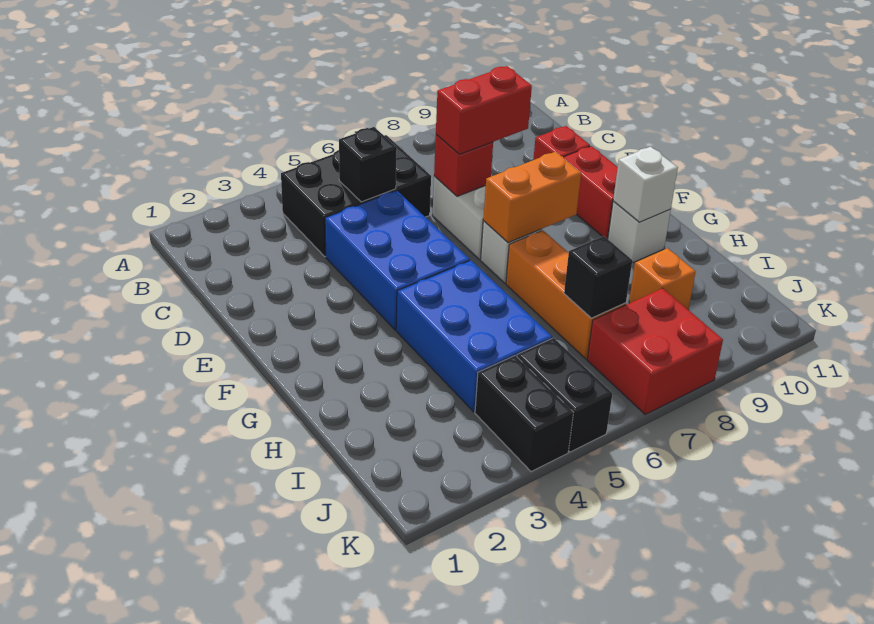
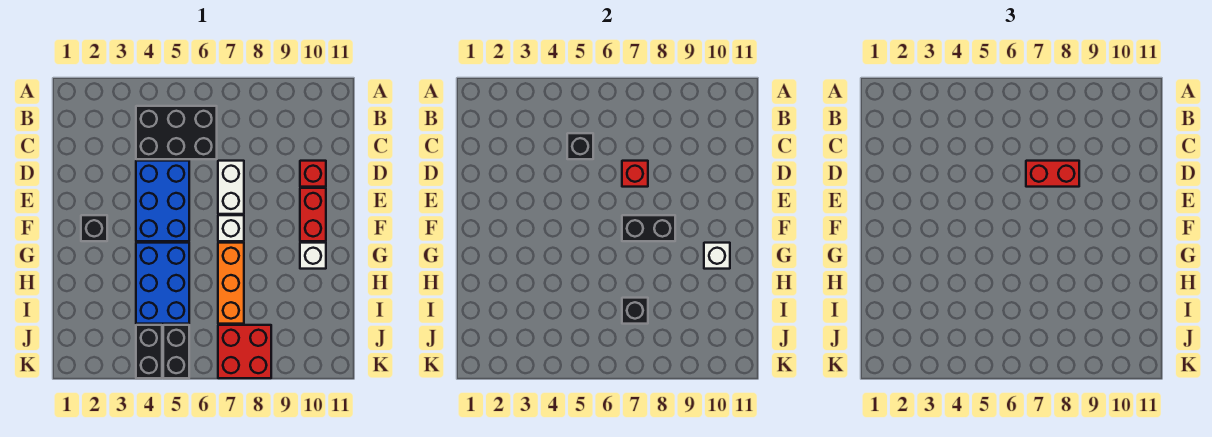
none -> black brick F2 level 1
orange brick F7:F8 level 2 -> black brick F7:F8 level 2
orange brick I9 level 1 -> none

